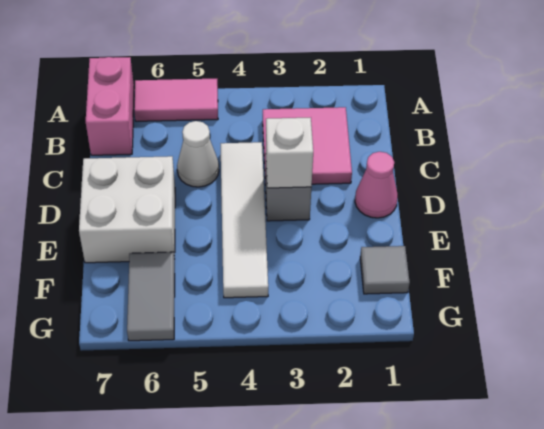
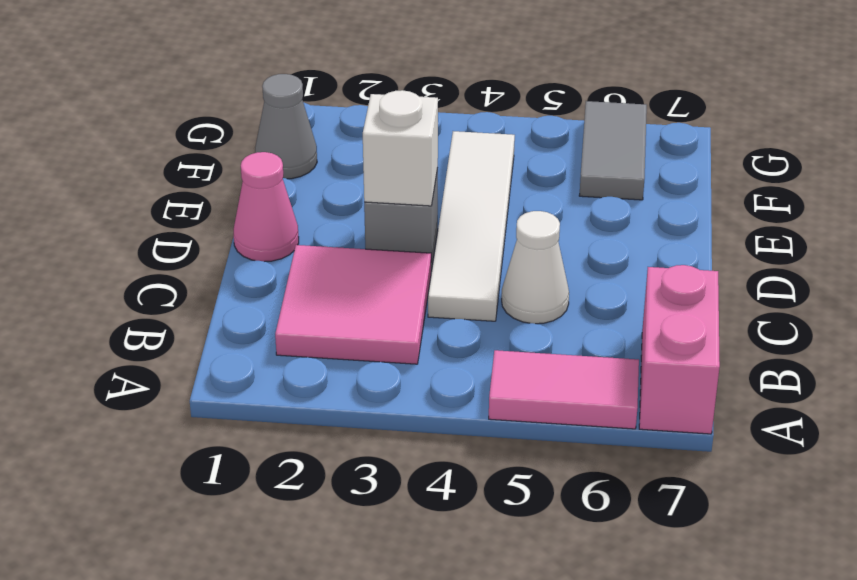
white brick D6:E7 level 1 -> none
grey tile F1 level 1 -> grey cone F1 level 1

